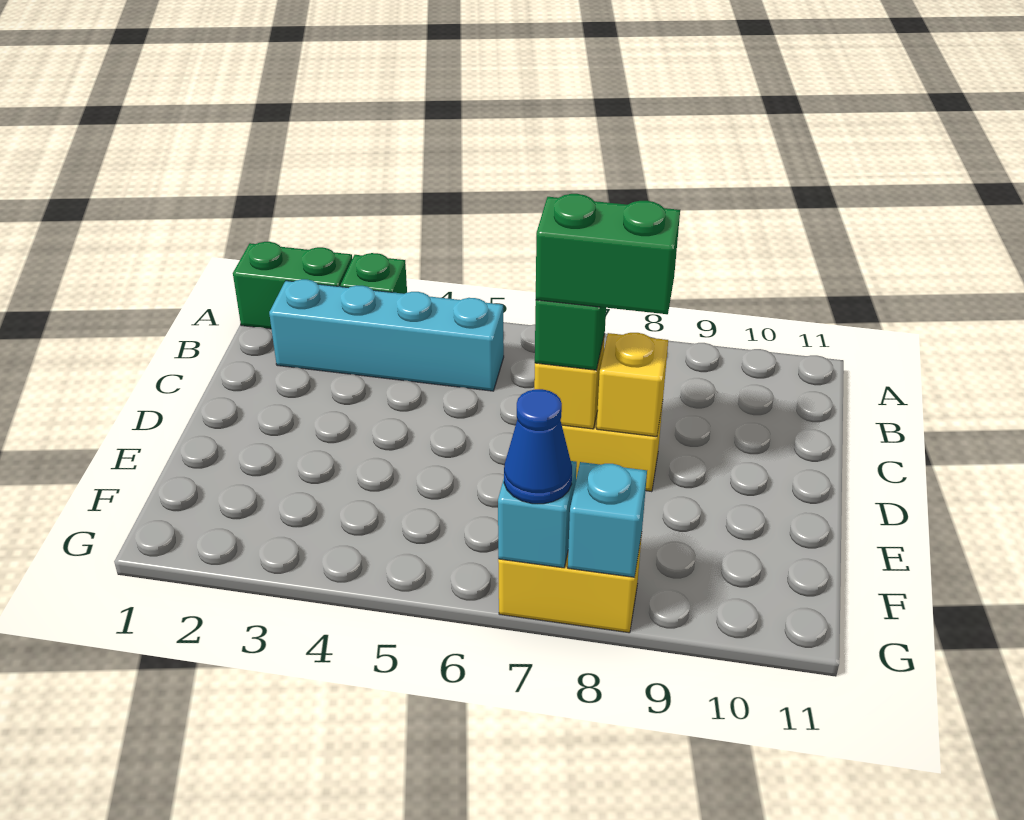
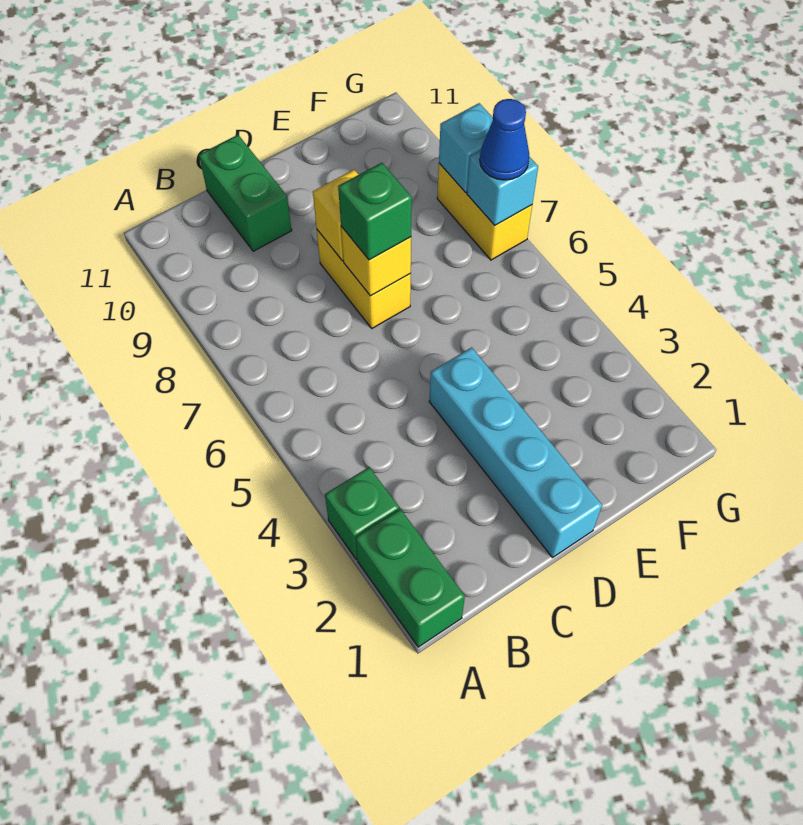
cyan brick B2:B5 level 1 -> cyan brick D1:D4 level 1
green brick D7:D8 level 4 -> green brick C10:C11 level 1

